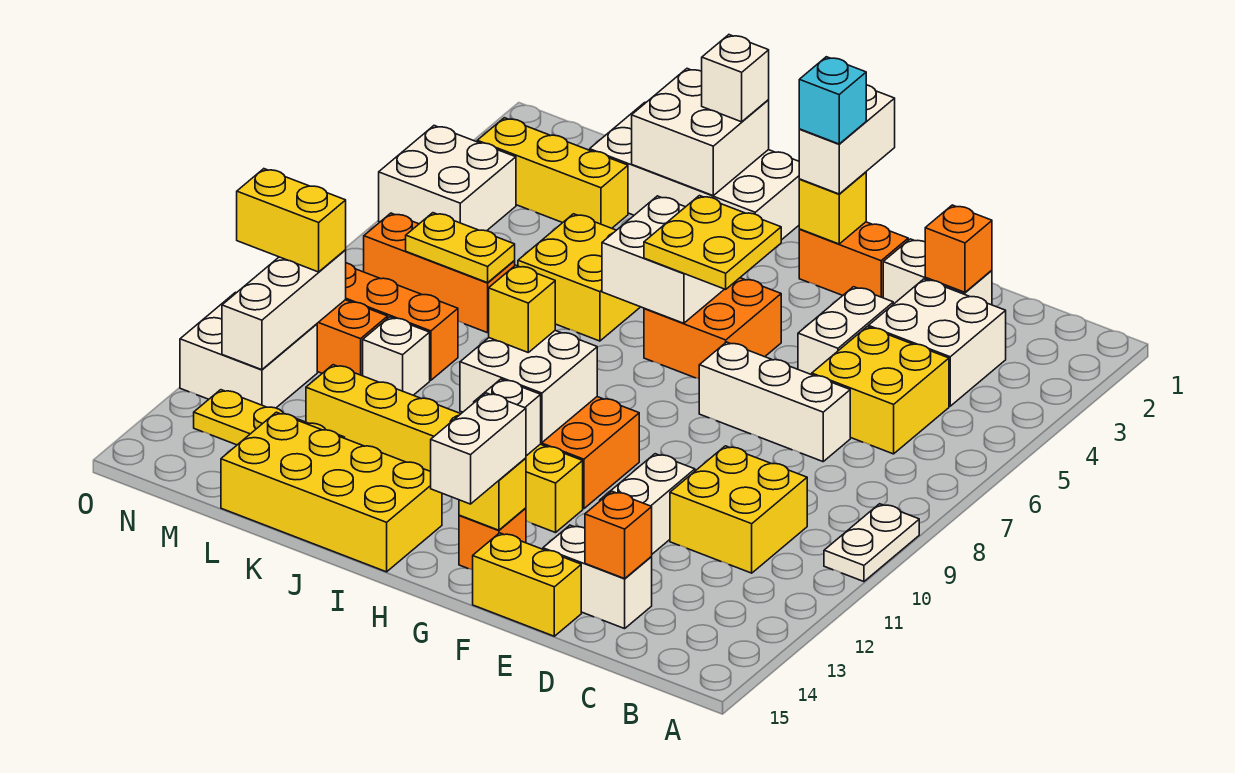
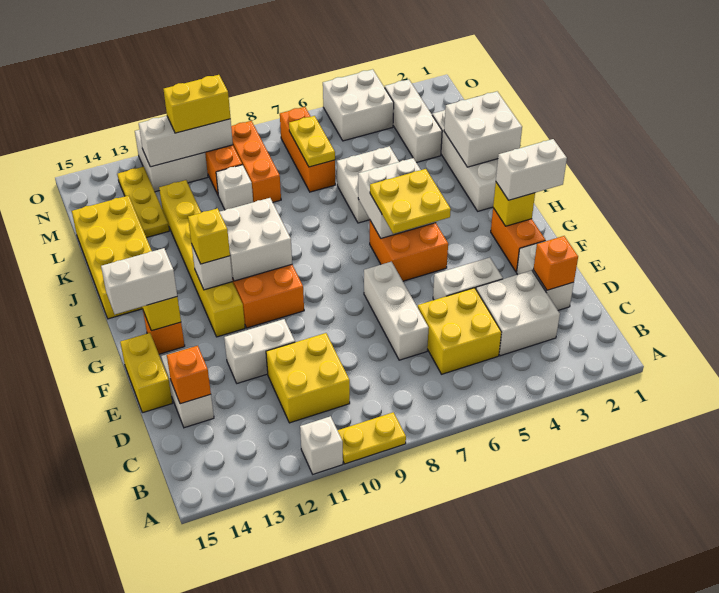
white plate A9:A10 level 1 -> yellow plate A9:A10 level 1
cyan brick G2 level 4 -> none
yellow brick I10 level 3 -> yellow brick H12 level 3
white brick J1 level 3 -> white brick A11 level 1
yellow brick J5:K6 level 1 -> white brick J5:K6 level 1
yellow brick L3:N3 level 1 -> white brick L3:N3 level 1
yellow brick N10:O10 level 3 -> yellow brick N10:N11 level 3

